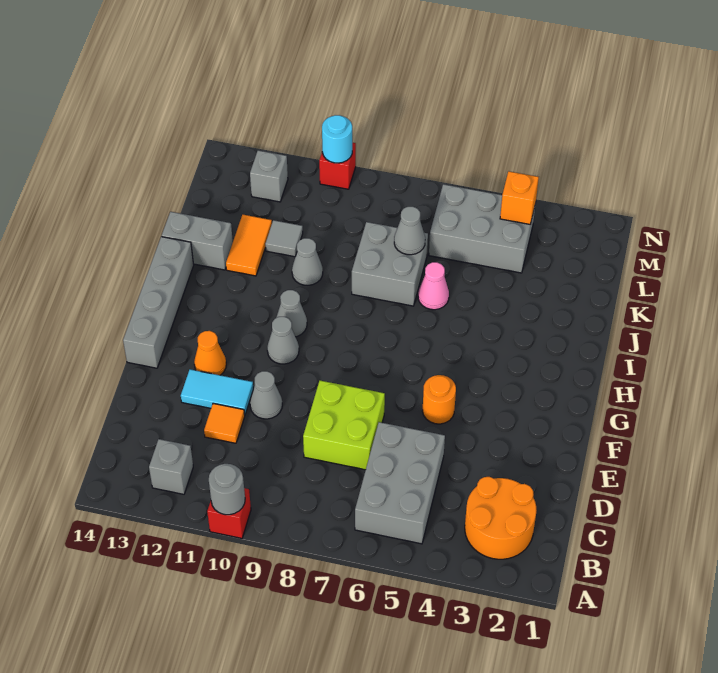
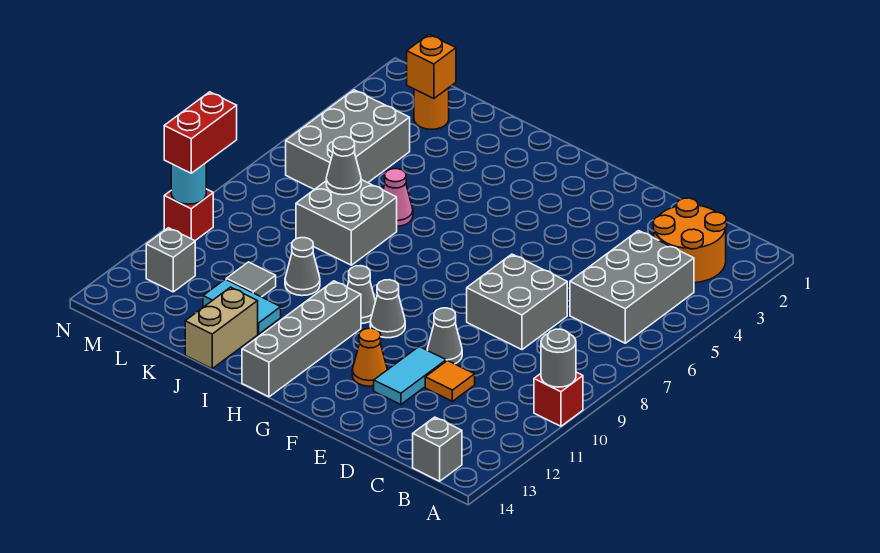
grey brick B5:D6 level 1 -> grey brick B4:C6 level 1
grey brick B12 level 1 -> grey brick B14 level 1
lime brick D7:E8 level 1 -> grey brick D7:E8 level 1
orange round brick F5 level 1 -> orange round brick L2 level 1
grey brick F14:I14 level 1 -> grey brick H11:H14 level 1
orange tile J12:K12 level 1 -> cyan tile J12:K12 level 1
grey brick J13:J14 level 1 -> tan brick J13:J14 level 1
orange brick M4 level 2 -> orange brick L2 level 2
none -> red brick N9:N10 level 3

